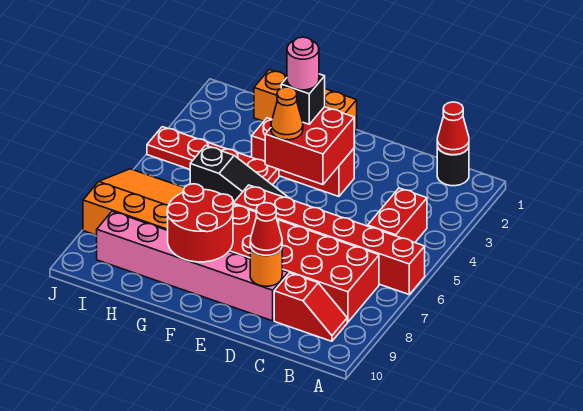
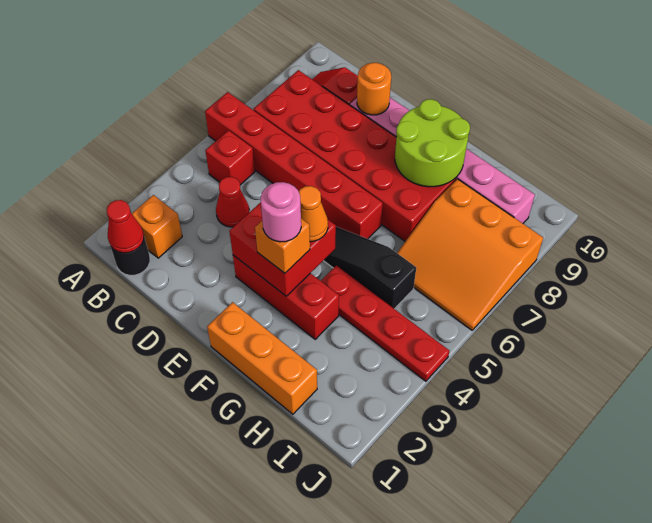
none -> orange brick B2 level 1
red brick B4:B5 level 1 -> red brick B5 level 1
red cone D9 level 3 -> red cone C4 level 1
black brick F3 level 3 -> orange brick F3 level 3
red round brick F8:G9 level 2 -> lime round brick F8:G9 level 2

